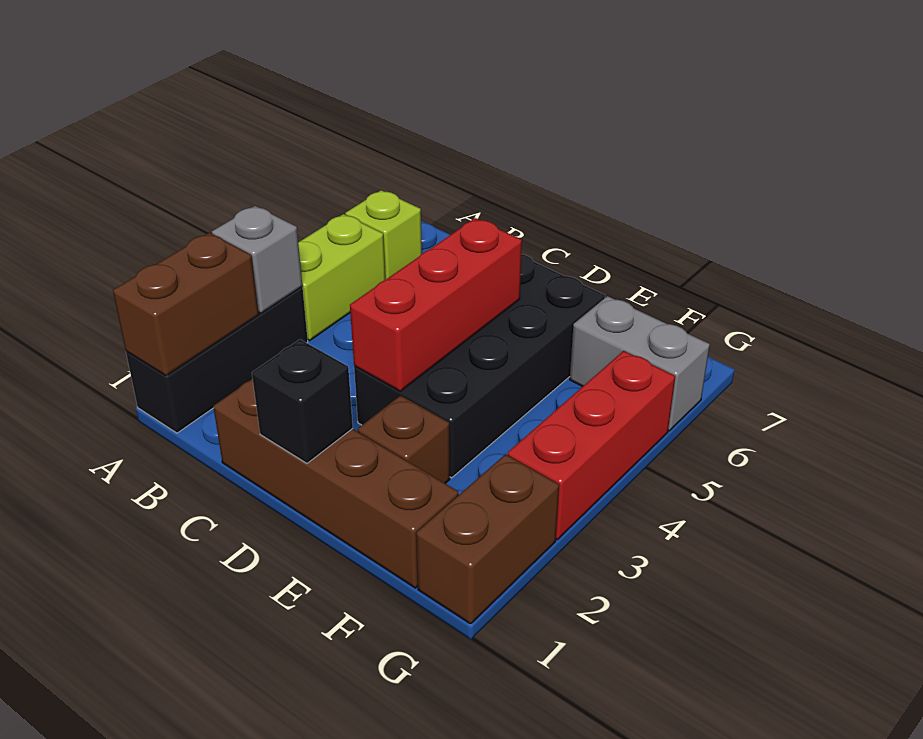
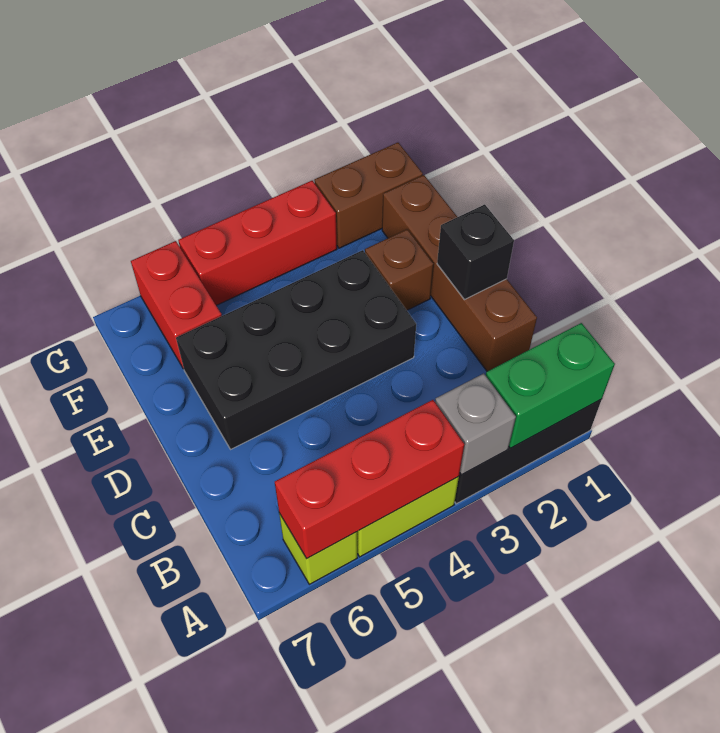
brown brick A1:A2 level 2 -> green brick A1:A2 level 2
red brick D3:D5 level 2 -> red brick A4:A6 level 2
grey brick F6:G6 level 1 -> red brick F6:G6 level 1

